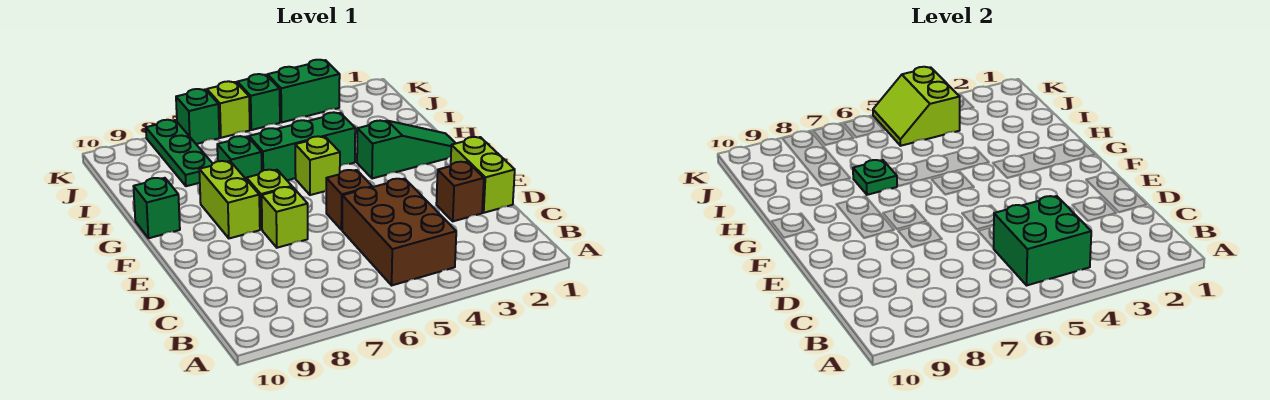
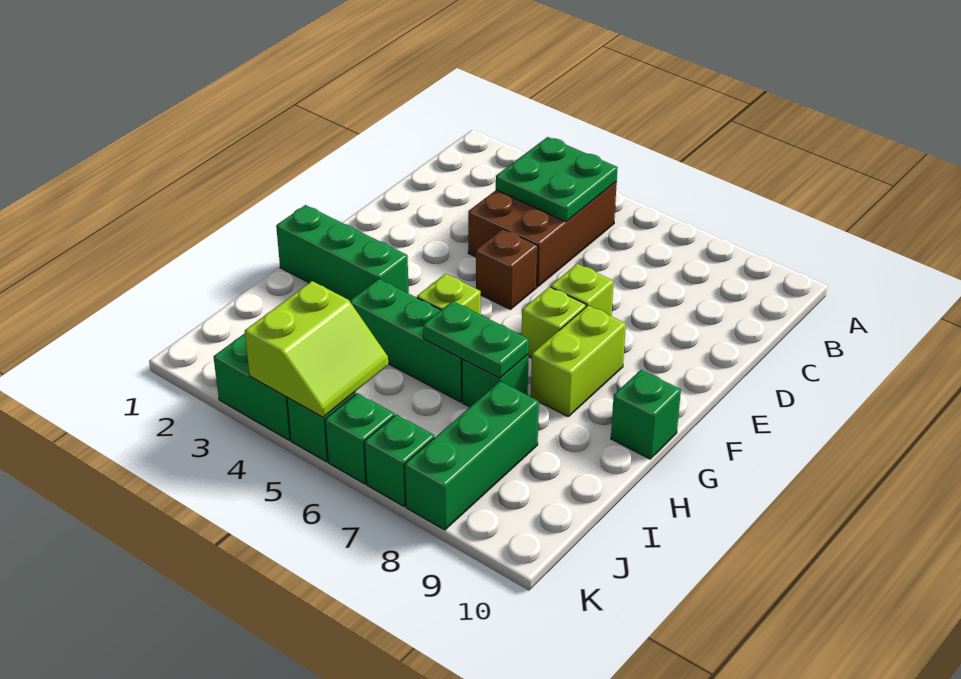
green brick B4:C5 level 2 -> green plate B4:C5 level 2
lime brick D1:E1 level 1 -> none
brown brick D2 level 1 -> none
green slope G1:G3 level 1 top 3 -> green brick G1:G3 level 1
green plate H7 level 2 -> green plate H6:H7 level 2
green plate I8:K8 level 1 -> green brick I8:K8 level 1
lime brick K6 level 1 -> green brick K6 level 1

